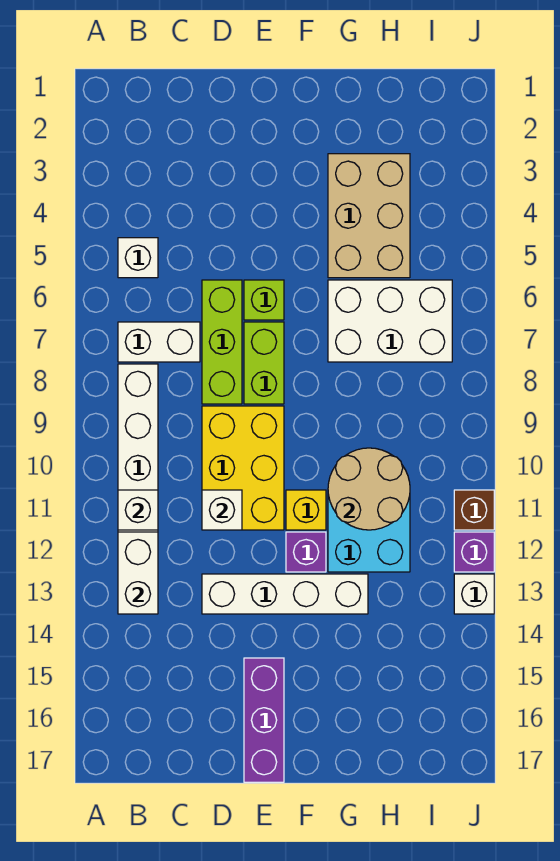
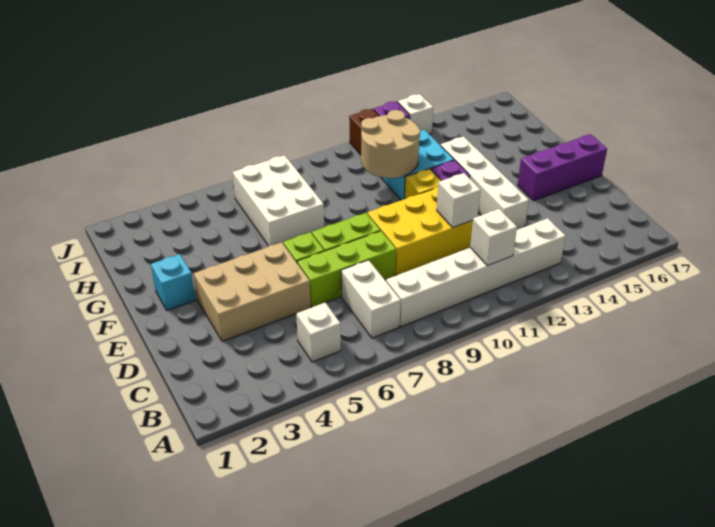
white brick B12:B13 level 2 -> none
none -> cyan brick F2 level 1
tan brick G3:H5 level 1 -> tan brick D3:E5 level 1

